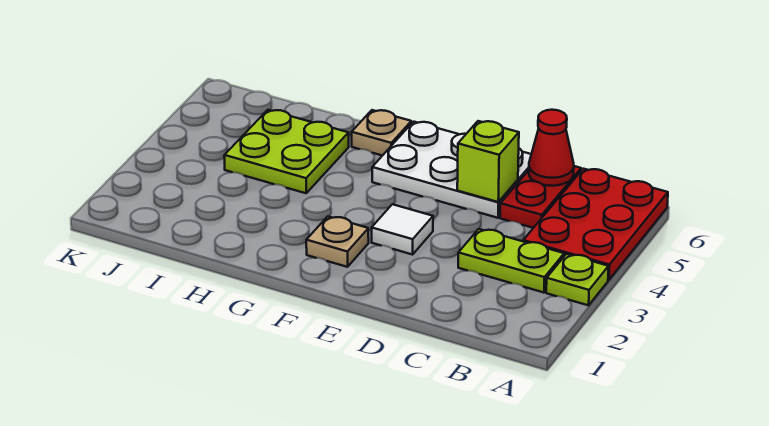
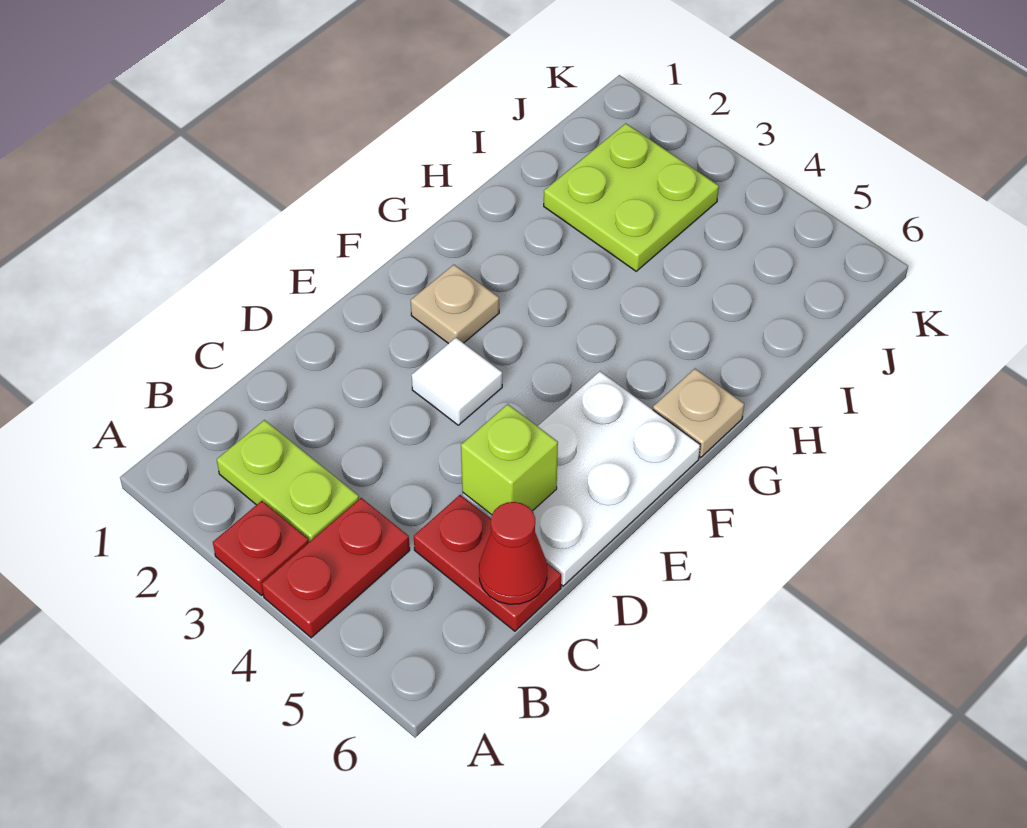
lime plate A3 level 1 -> red plate A3 level 1
red plate A4:B6 level 1 -> red plate A4:B4 level 1
lime plate B3:C3 level 1 -> lime plate B2:B3 level 1
lime plate H4:I5 level 1 -> lime plate I2:J3 level 1

